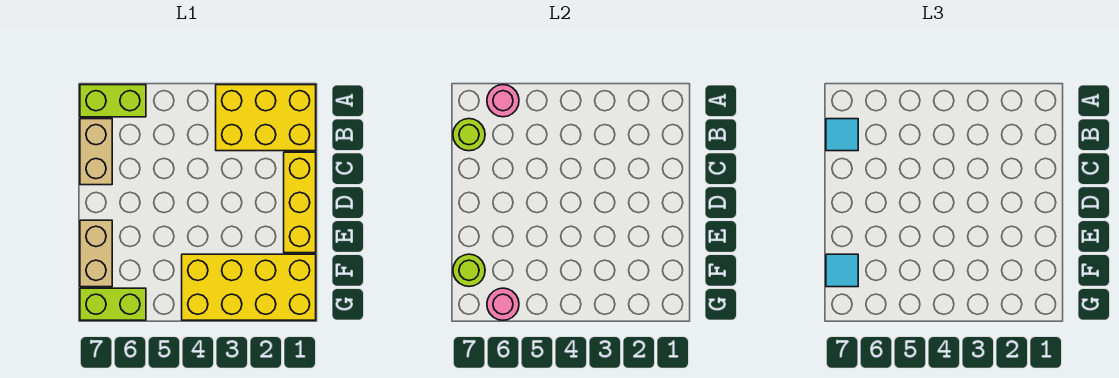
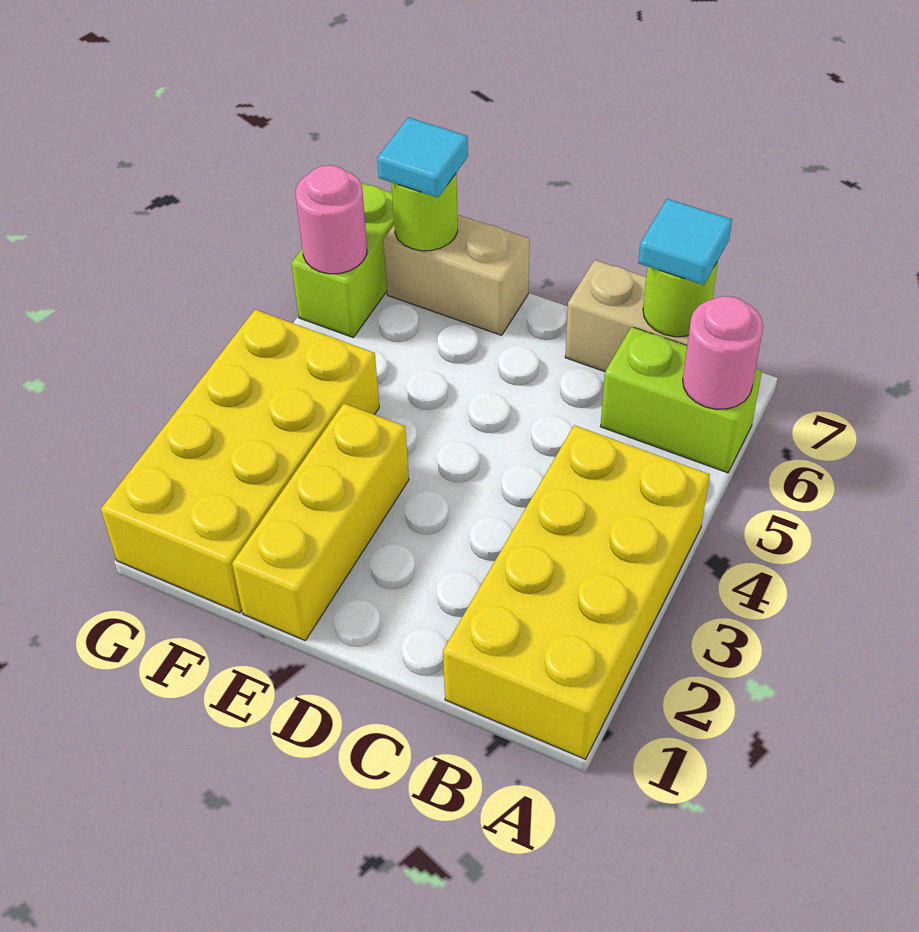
yellow brick A1:B3 level 1 -> yellow brick A1:B4 level 1
lime brick A6:A7 level 1 -> lime brick A6:B6 level 1
yellow brick C1:E1 level 1 -> yellow brick E1:E3 level 1

